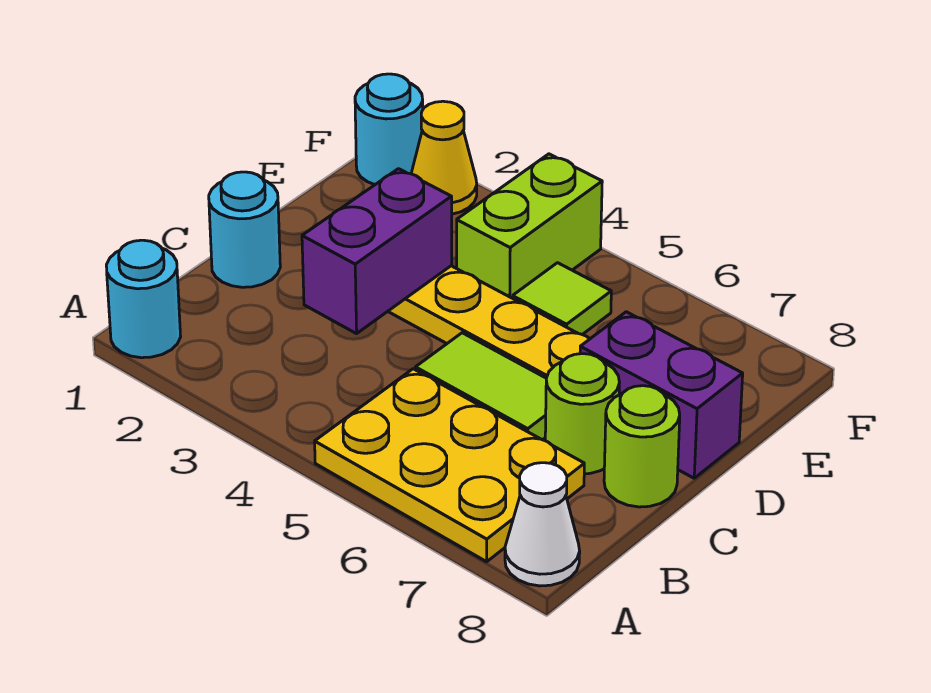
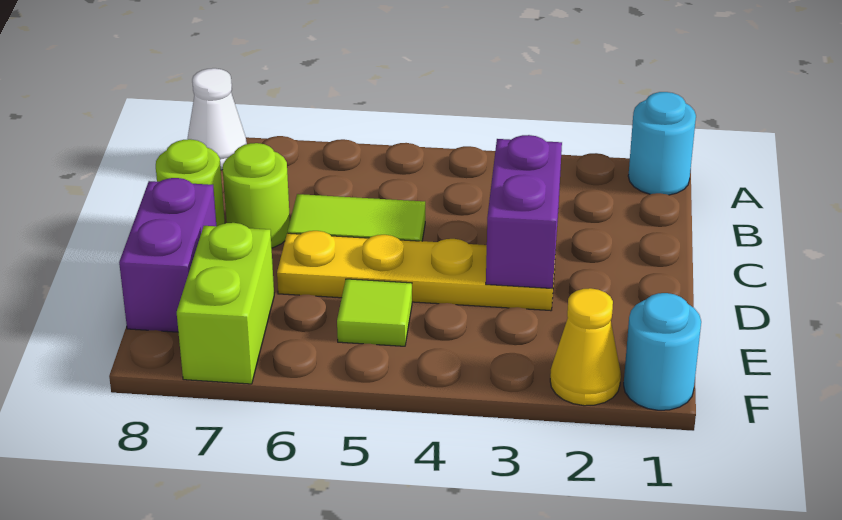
yellow plate A5:B7 level 1 -> none
cyan round brick C1 level 1 -> none
purple brick D7:D8 level 1 -> purple brick D8:E8 level 1
lime brick E4:F4 level 1 -> lime brick E7:F7 level 1

